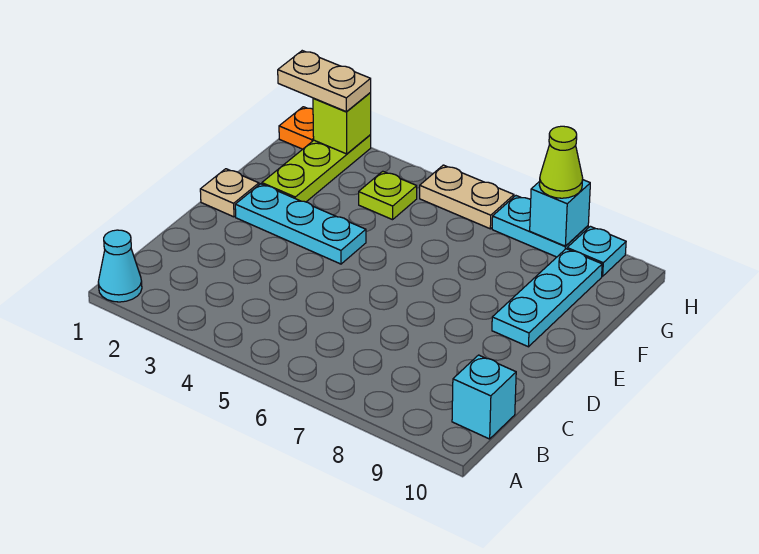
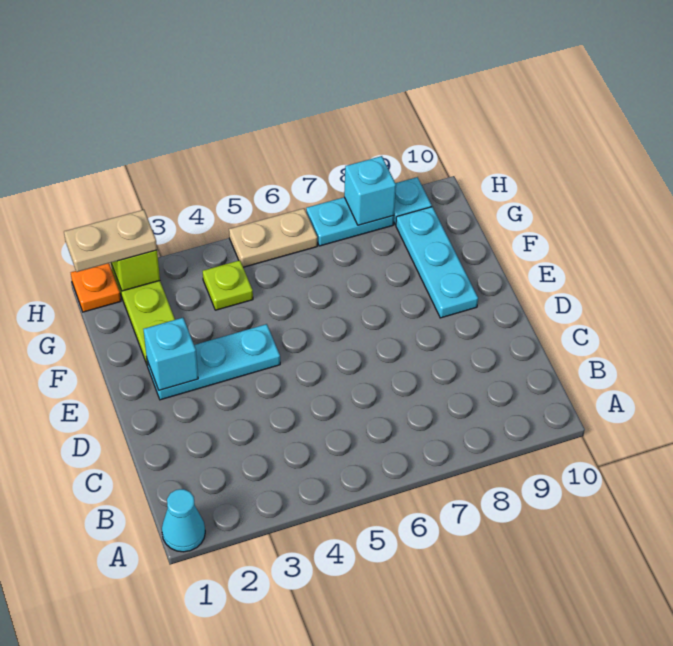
cyan brick B10 level 1 -> cyan brick E2 level 2
tan plate E1 level 1 -> none
lime cone H8 level 3 -> none

